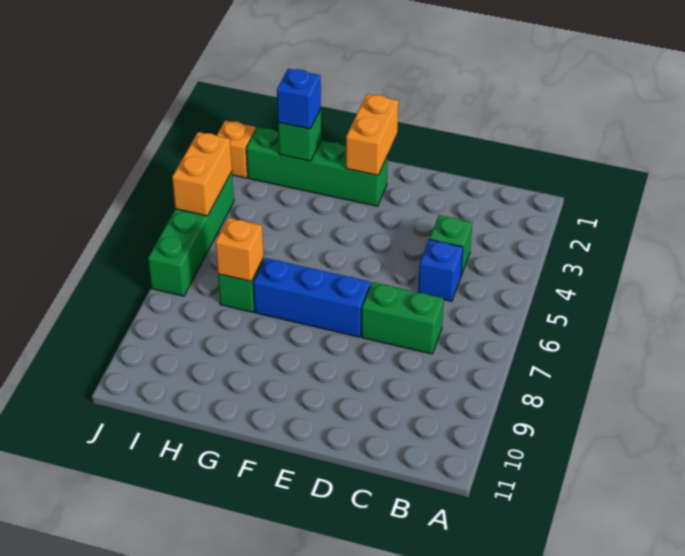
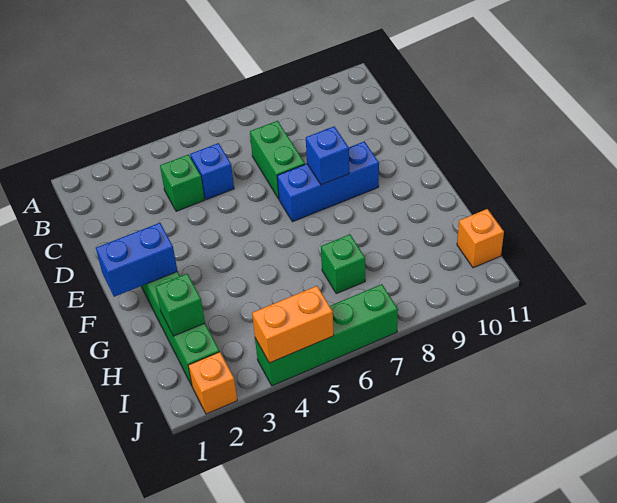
blue brick E7:G7 level 1 -> blue brick E7:E9 level 1
orange brick F1:F2 level 2 -> blue brick F1:F2 level 2
blue brick H2 level 3 -> blue brick E8 level 2
orange brick H7 level 2 -> orange brick I11 level 1

